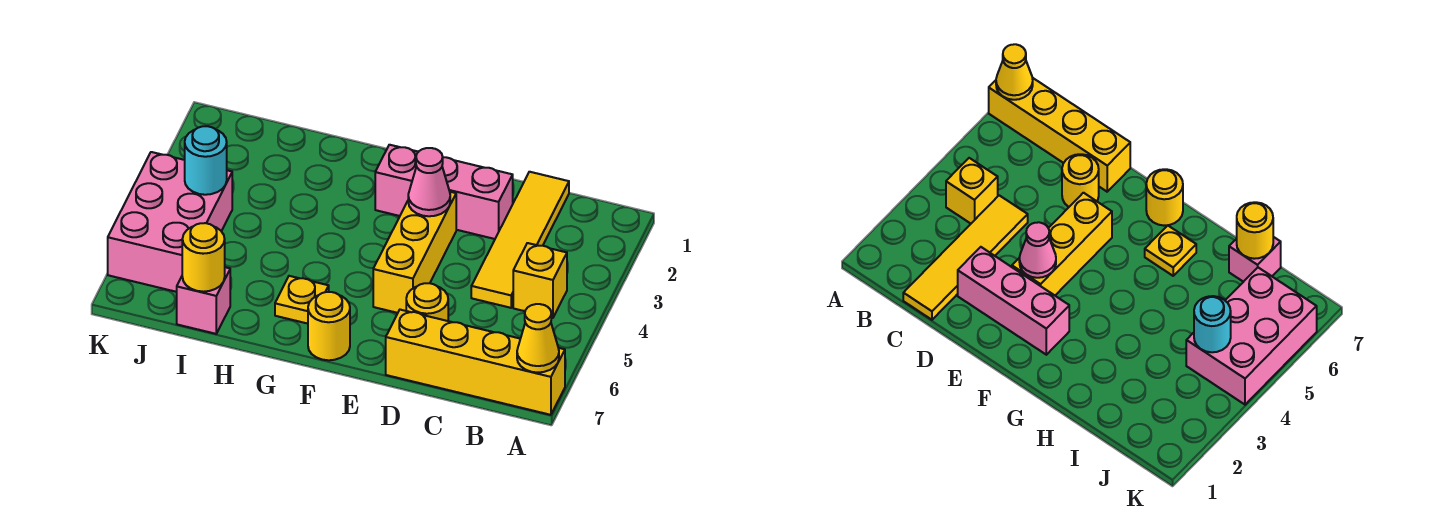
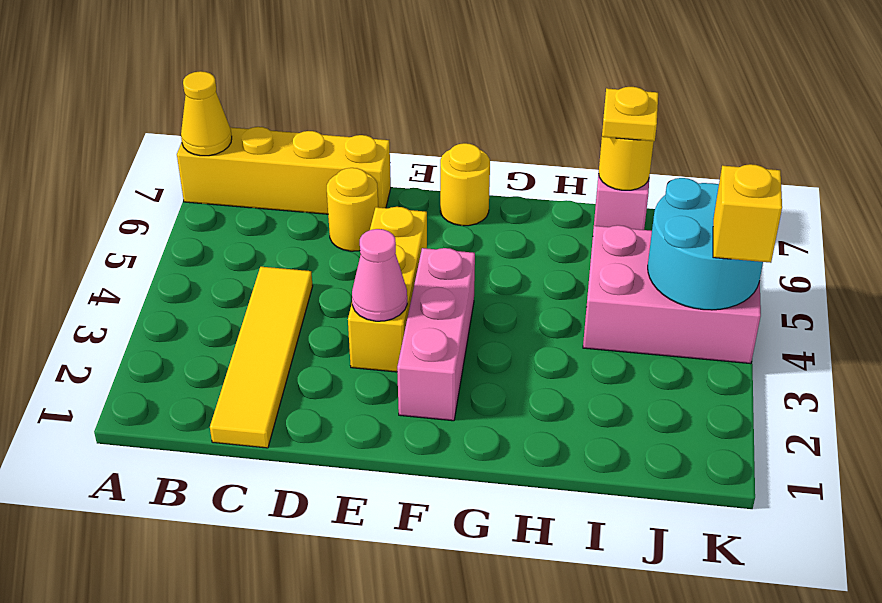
yellow brick B4 level 1 -> yellow brick K4 level 3
pink brick D2:F2 level 1 -> pink brick F2:F4 level 1
yellow plate G6 level 1 -> yellow plate I7 level 3
pink brick J4:K6 level 1 -> pink brick I4:K5 level 1
cyan round brick J4 level 2 -> cyan round brick J4:K5 level 2

